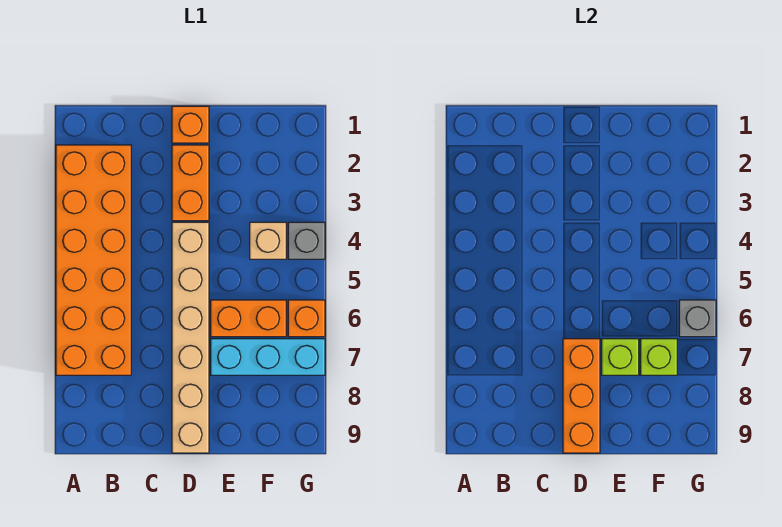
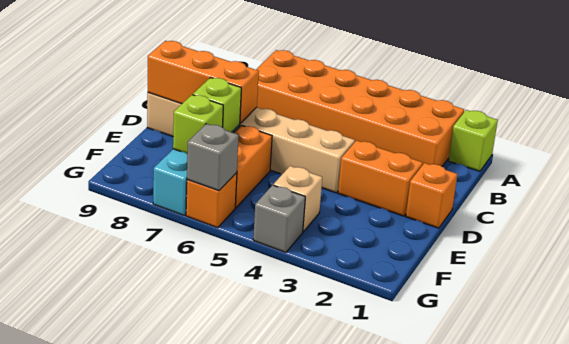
none -> lime brick A1 level 1

